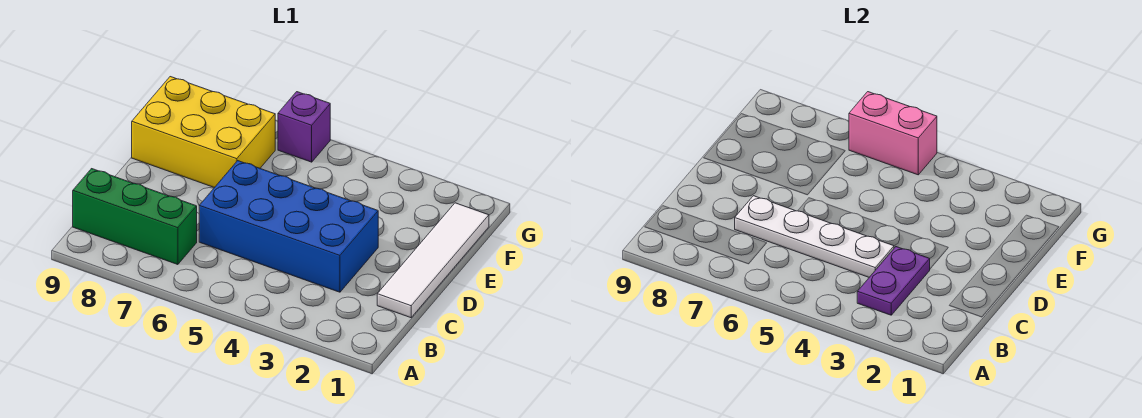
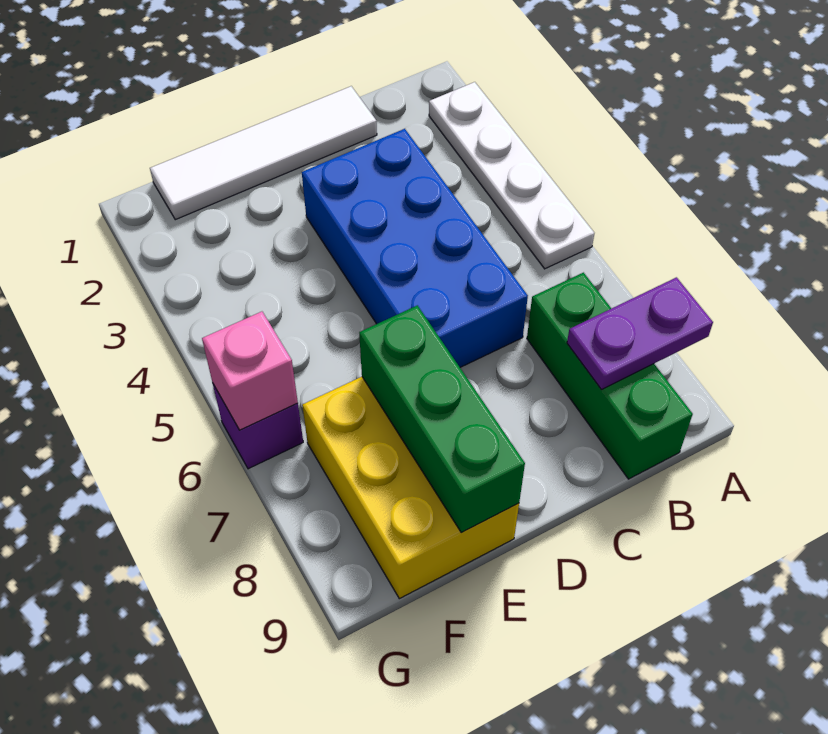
purple plate B3:C3 level 2 -> purple plate A8:B8 level 2
white plate C4:C7 level 2 -> white plate A2:A5 level 1
none -> green brick E7:E9 level 2
pink brick G5:G6 level 2 -> pink brick G6 level 2

